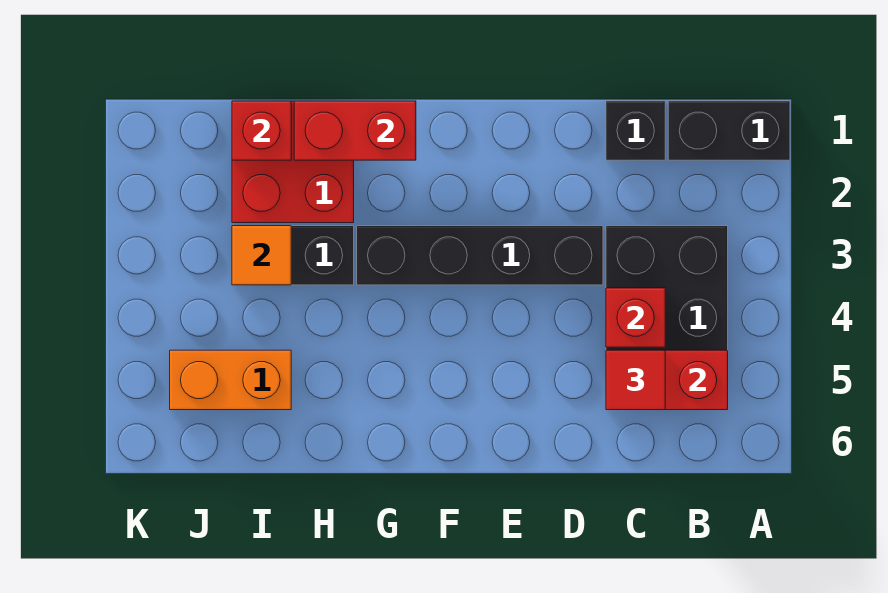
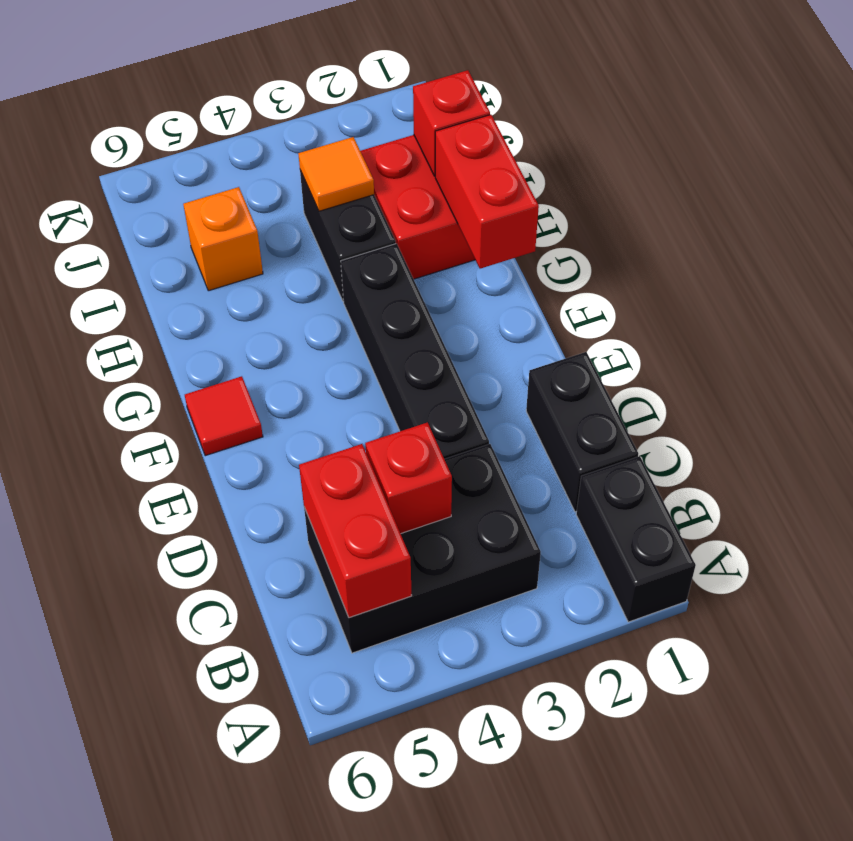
black brick C1 level 1 -> black brick C1:D1 level 1
red tile C5 level 3 -> red tile F6 level 1
orange brick I5:J5 level 1 -> orange brick I5 level 1

